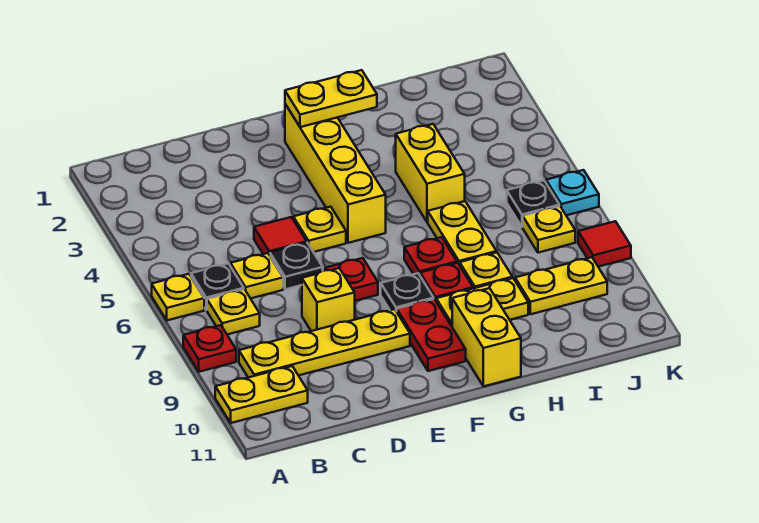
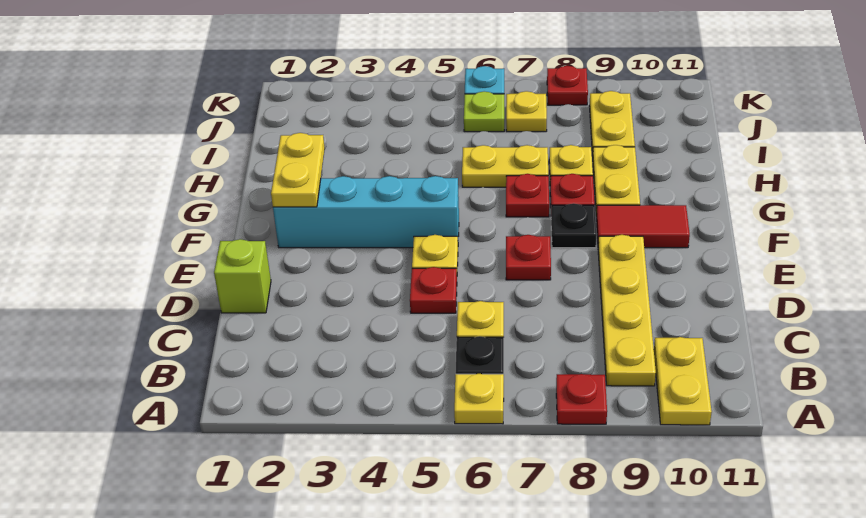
yellow plate B7 level 1 -> none
none -> lime brick D1 level 1
red tile D5 level 1 -> red plate D5 level 1
black plate D6 level 1 -> none
yellow brick D8 level 1 -> none
yellow brick F2:F5 level 1 -> cyan brick F2:F5 level 1
red plate F9:F10 level 1 -> red tile F9:F10 level 1
yellow brick G10:G11 level 1 -> none
yellow brick H4:H5 level 1 -> none
black plate J6 level 1 -> lime plate J6 level 1
red tile K8 level 1 -> red plate K8 level 1

